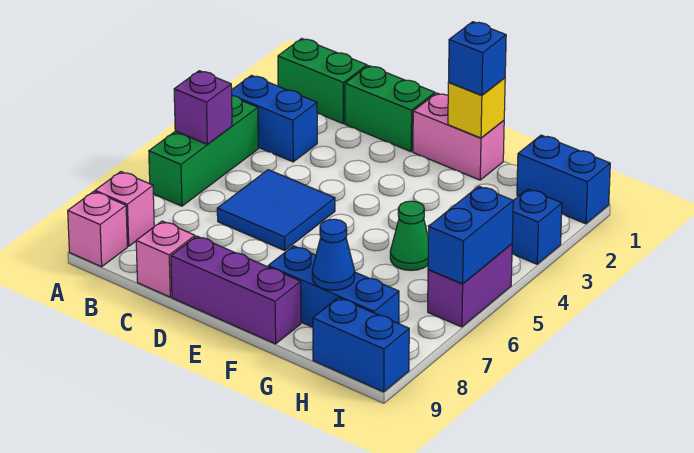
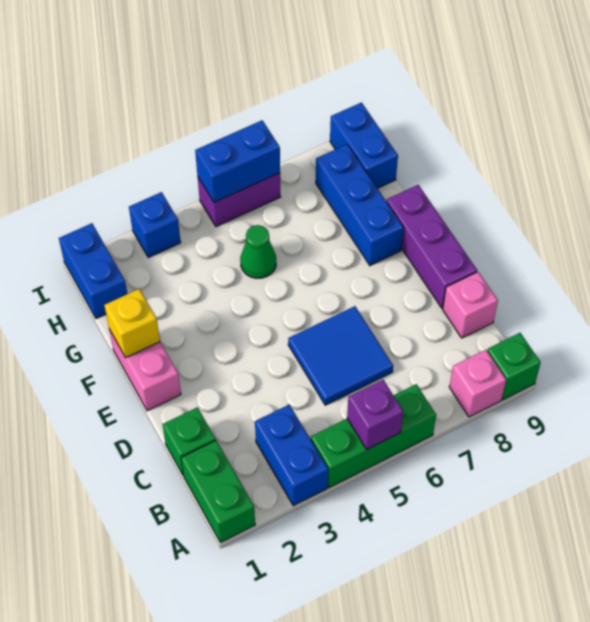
pink brick A9 level 1 -> green brick A9 level 1
green brick C1:D1 level 1 -> green brick C1 level 1
blue brick F1 level 3 -> none
blue cone G8 level 2 -> none

